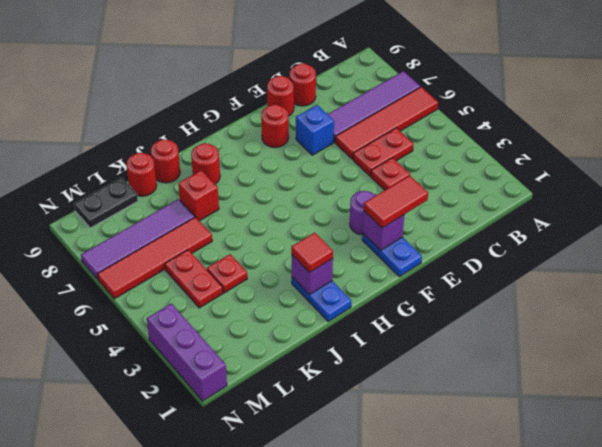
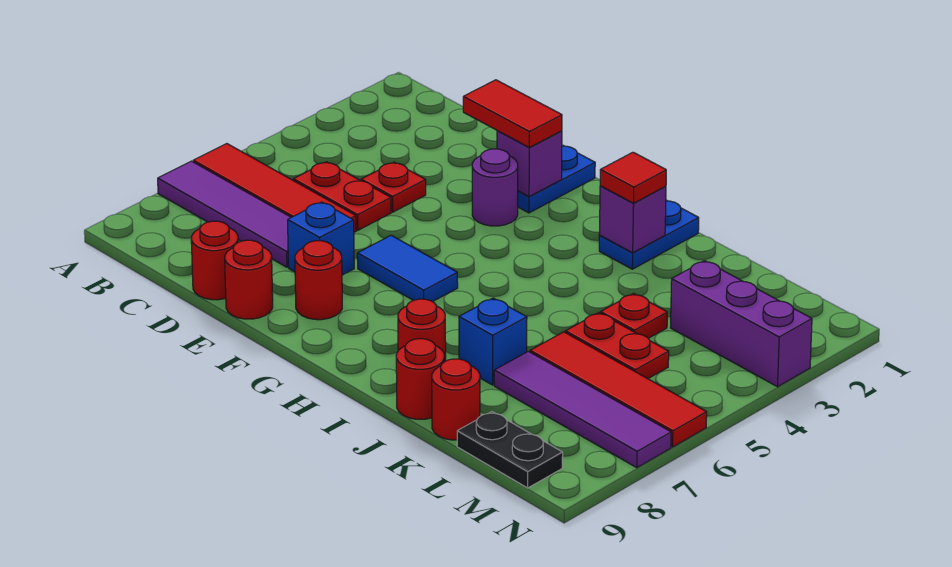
none -> blue tile F6:G6 level 1
red brick J7 level 1 -> blue brick J7 level 1
red plate L4:L5 level 1 -> red plate K5:L5 level 1
purple brick N1:N3 level 1 -> purple brick L3:N3 level 1

